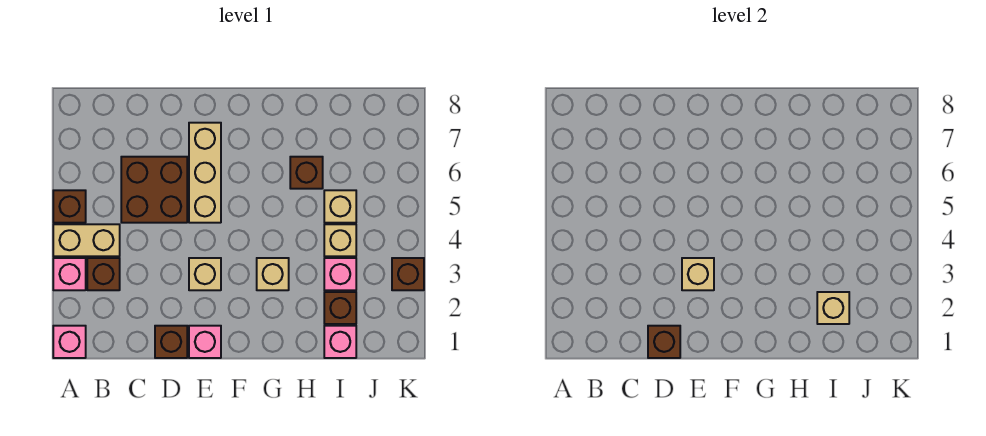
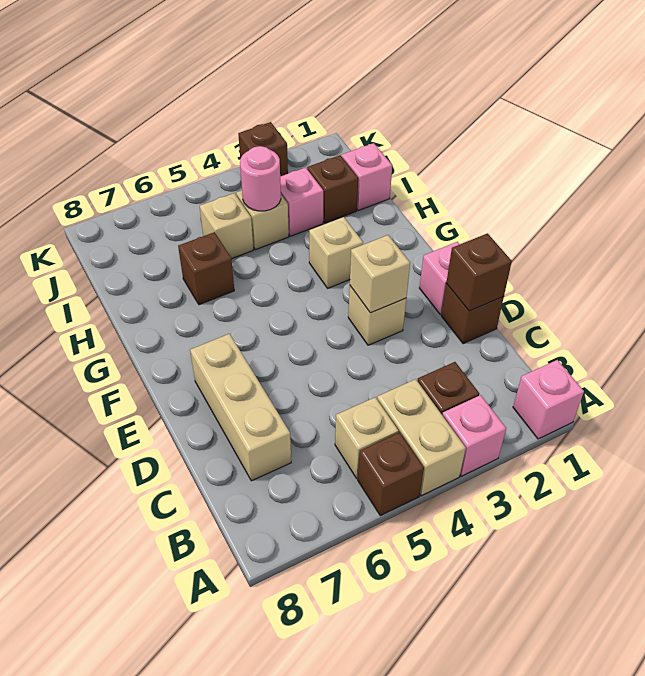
brown brick C5:D6 level 1 -> none
tan brick E5:E7 level 1 -> tan brick C7:E7 level 1
tan brick I2 level 2 -> tan brick B5 level 1
none -> pink round brick I4 level 2

